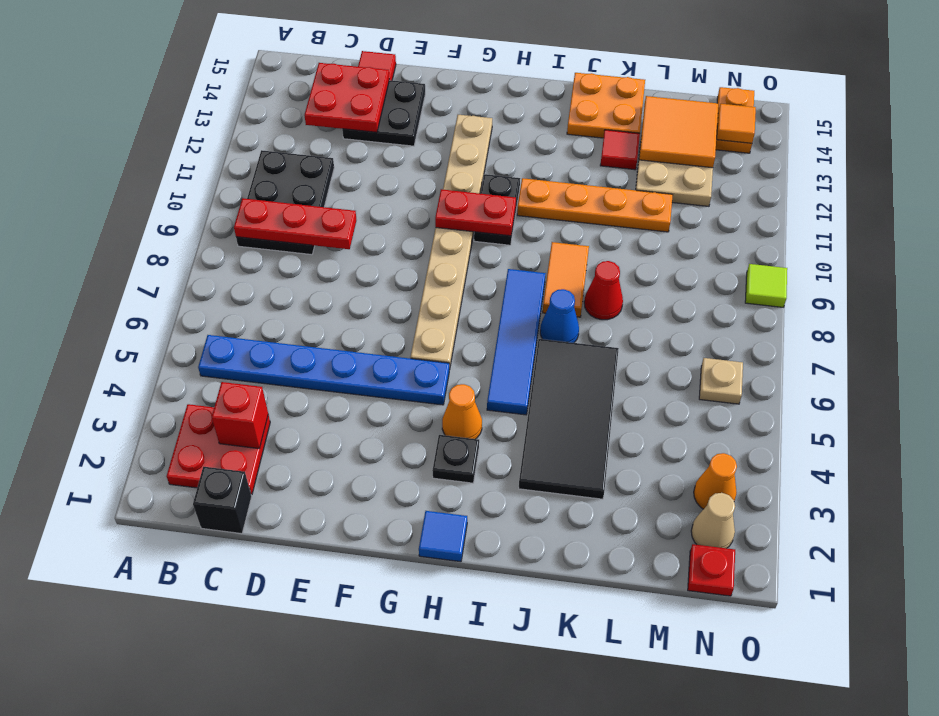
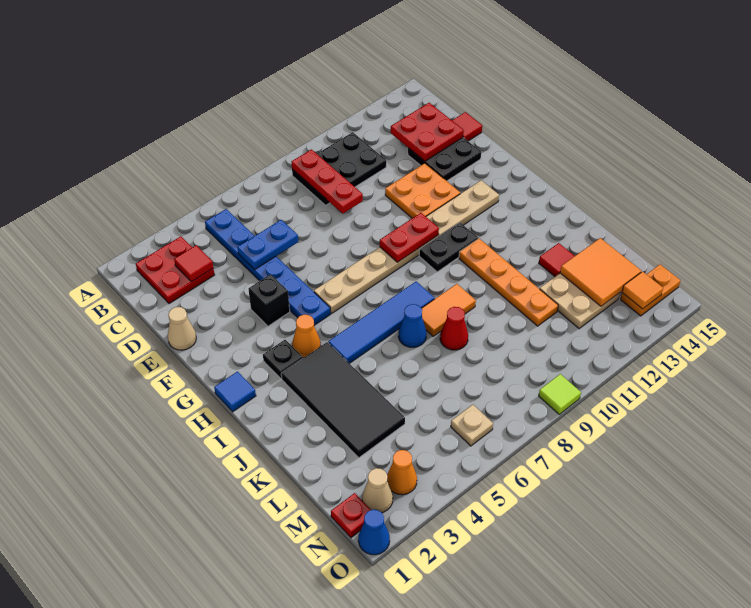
black brick C1 level 1 -> black brick F4 level 1
red brick C3 level 2 -> red tile C3 level 2
none -> blue plate D5:D6 level 2
none -> tan cone E1 level 1
red plate G10:H10 level 2 -> red plate G9:G10 level 2
black tile J3:K6 level 1 -> black tile I3:L4 level 1
orange plate J14:K15 level 1 -> orange plate E11:F12 level 1
none -> blue cone O1 level 1

